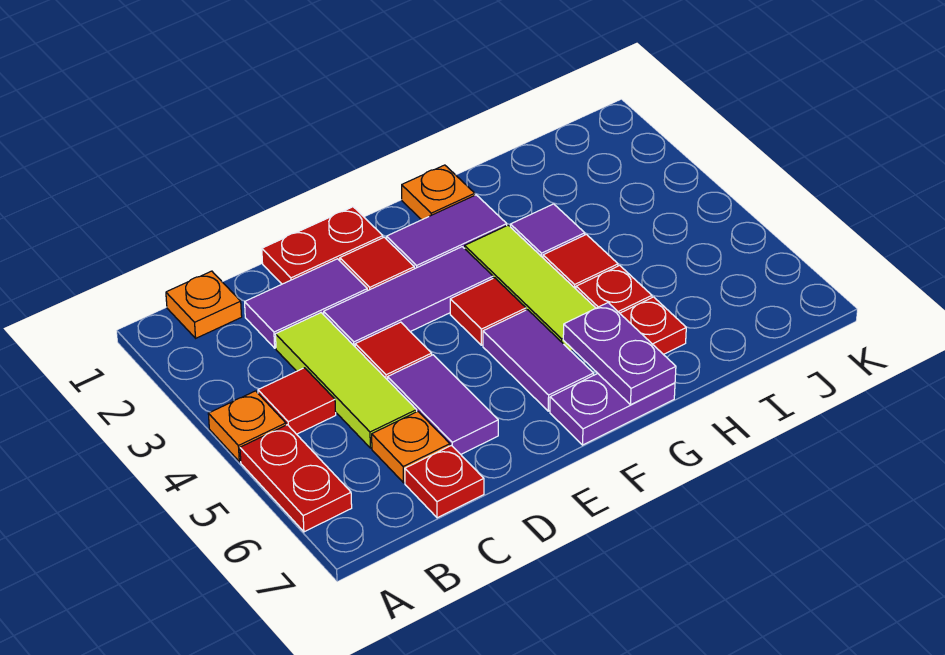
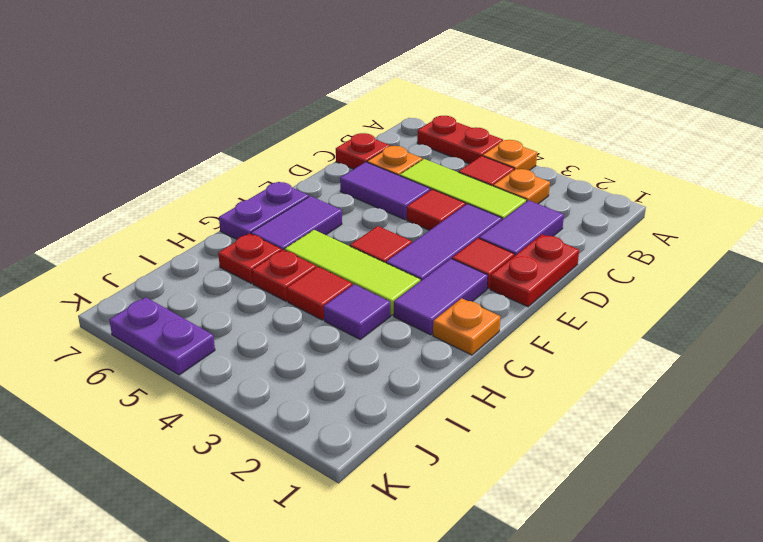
orange plate B1 level 1 -> orange plate B3 level 1
purple tile F5:F6 level 1 -> purple tile F6:G6 level 1
purple plate G6:G7 level 2 -> purple plate K5:K6 level 1

